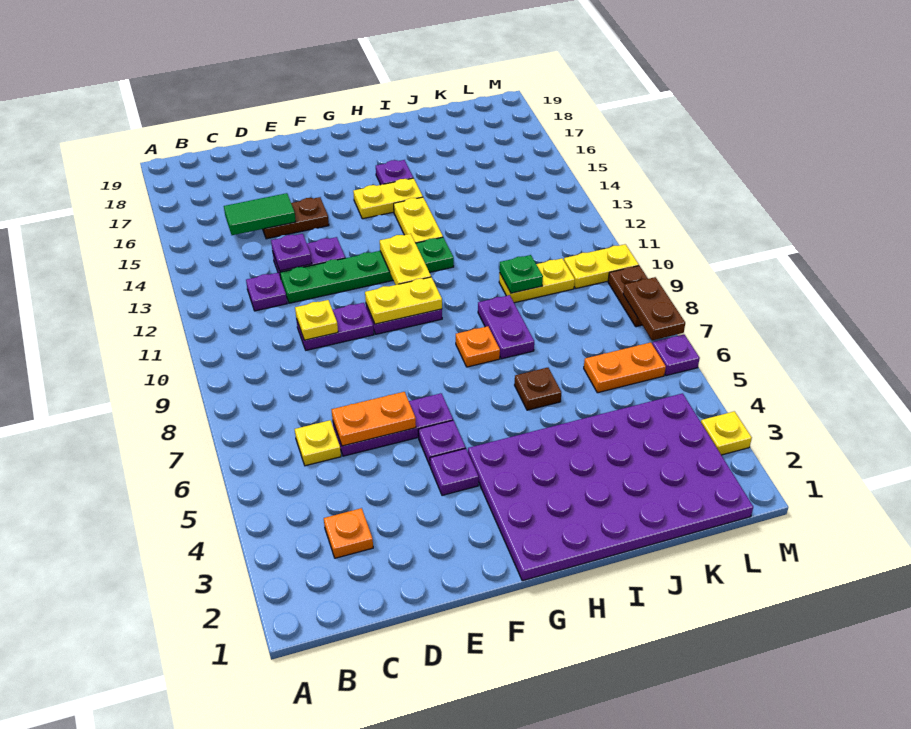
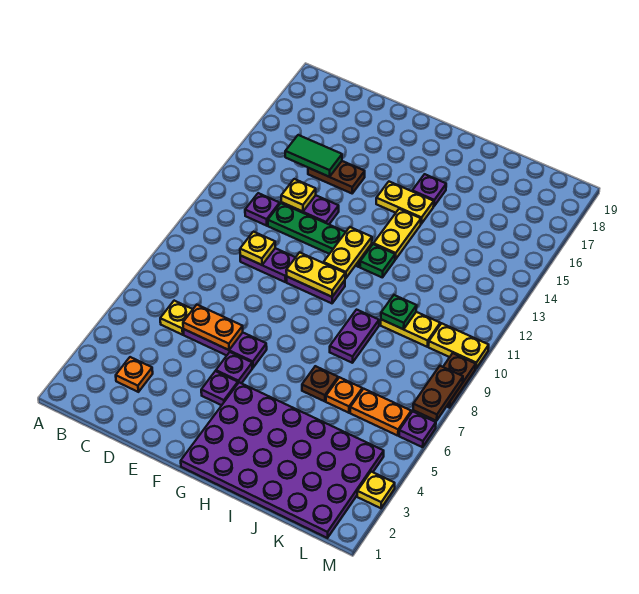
purple plate D13 level 2 -> yellow plate D13 level 2
orange plate H8 level 1 -> orange plate J6 level 1

